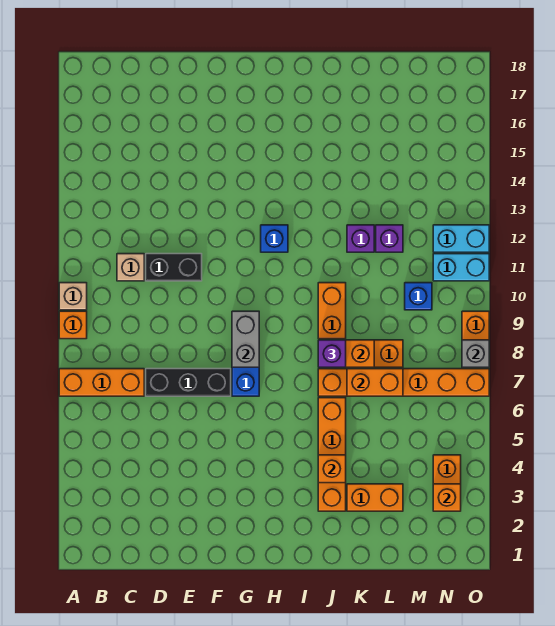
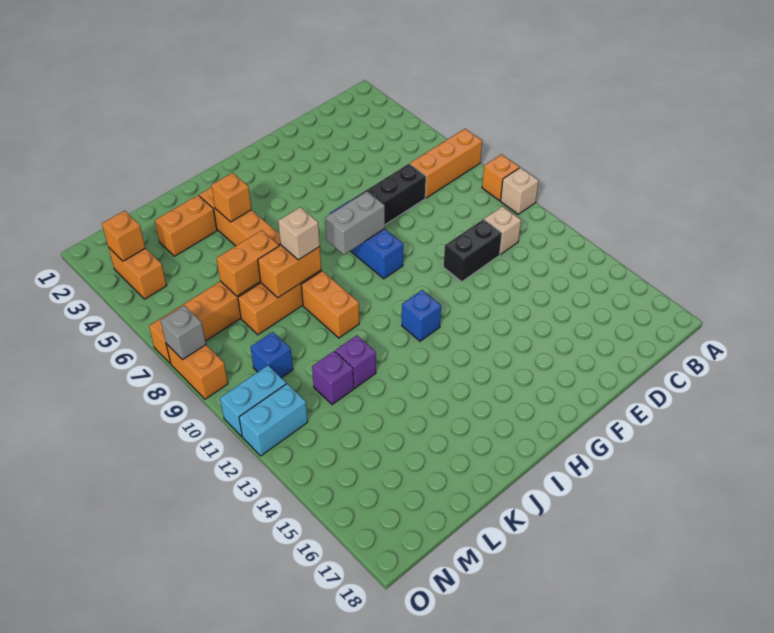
grey brick G8:G9 level 2 -> grey brick G8:H8 level 2
purple brick J8 level 3 -> tan brick J8 level 3

